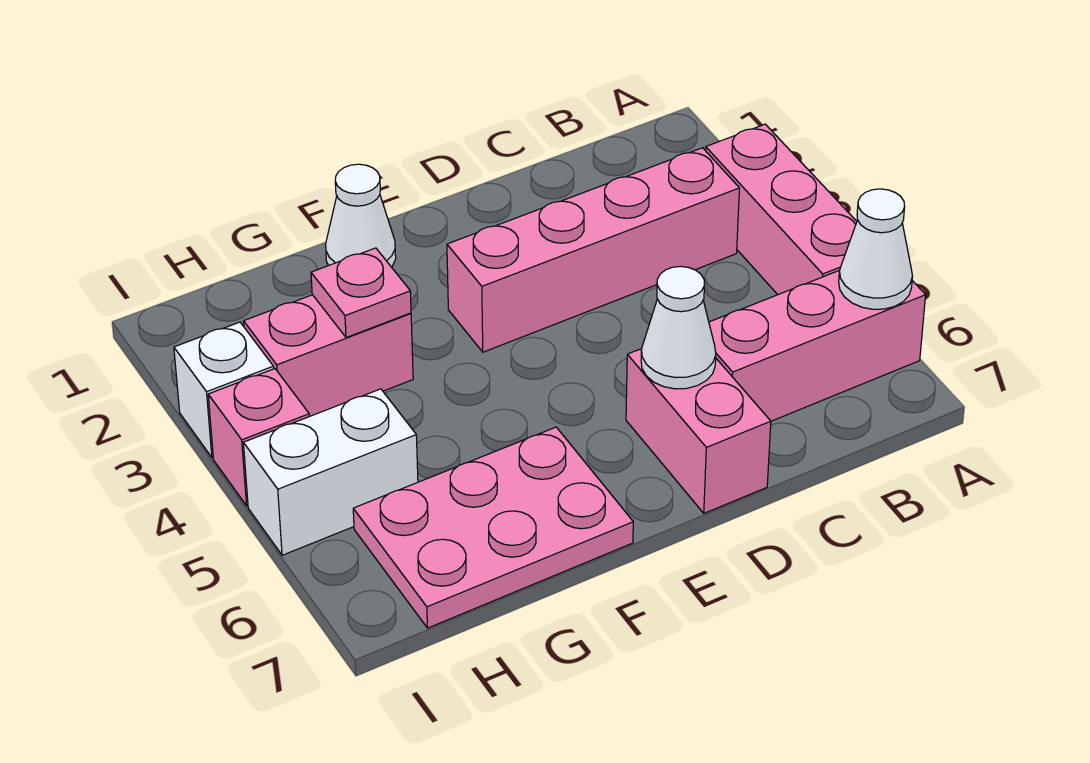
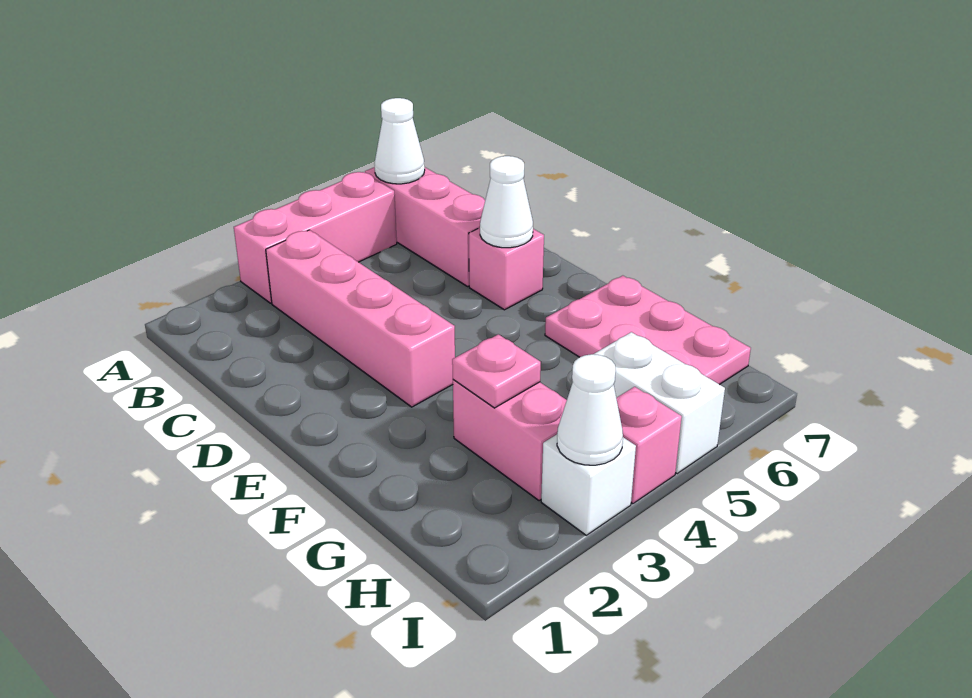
pink brick D6:D7 level 1 -> pink brick D6 level 1
white cone F1 level 1 -> white cone I3 level 2

